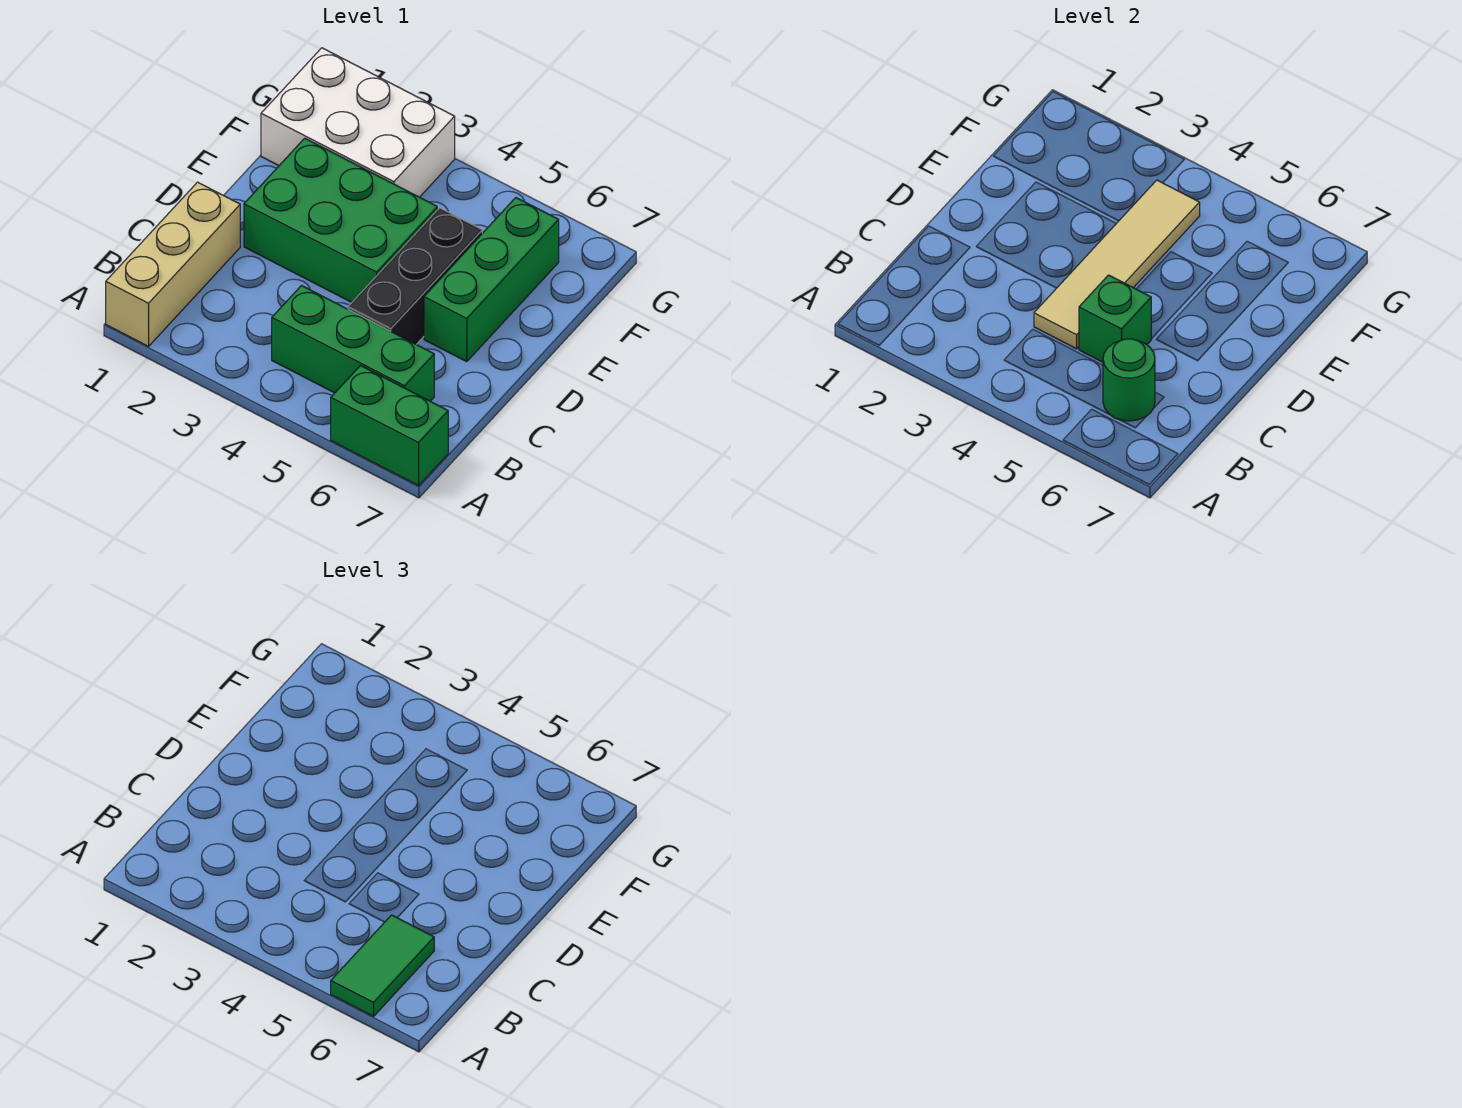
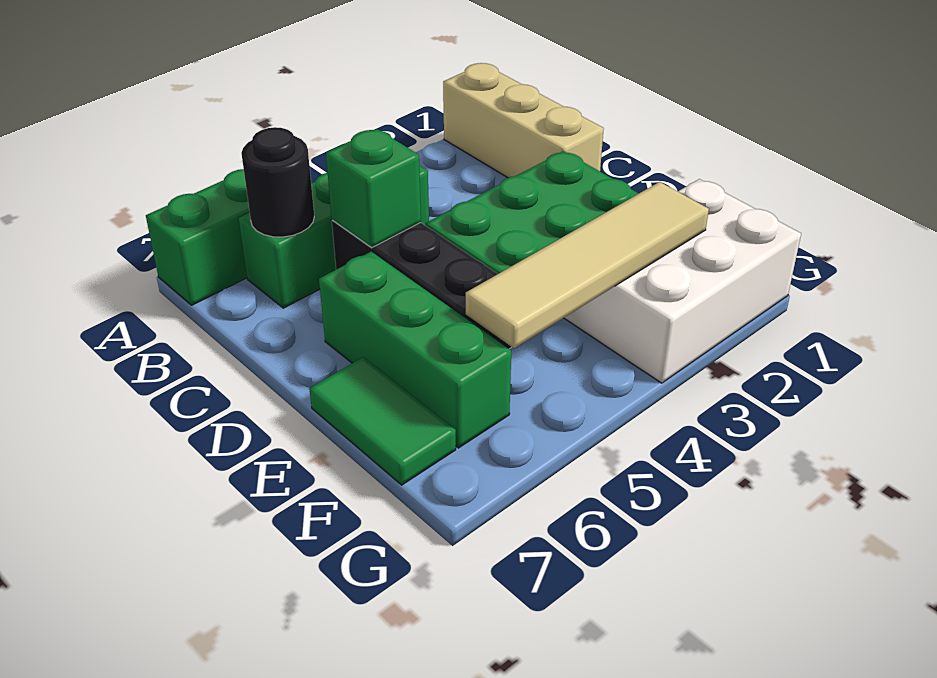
green tile A6:B6 level 3 -> green tile E7:F7 level 1
green round brick B6 level 2 -> black round brick B6 level 2
tan tile C4:F4 level 2 -> tan tile F2:F5 level 2

